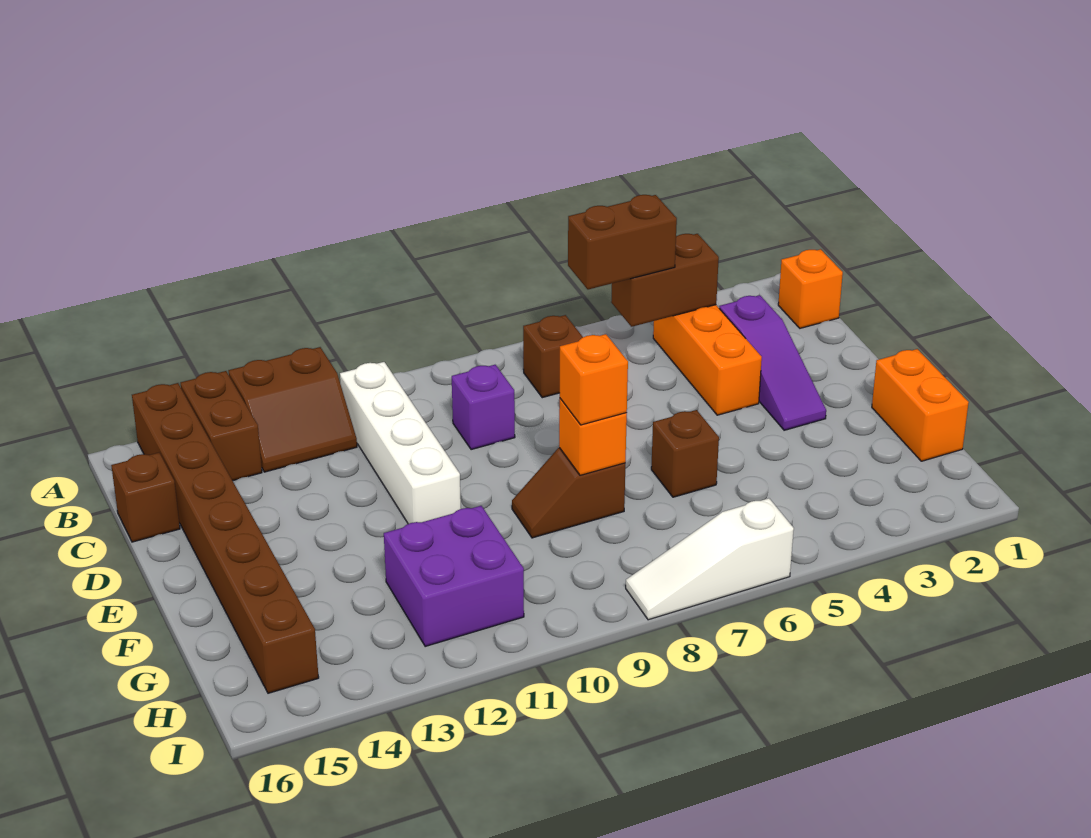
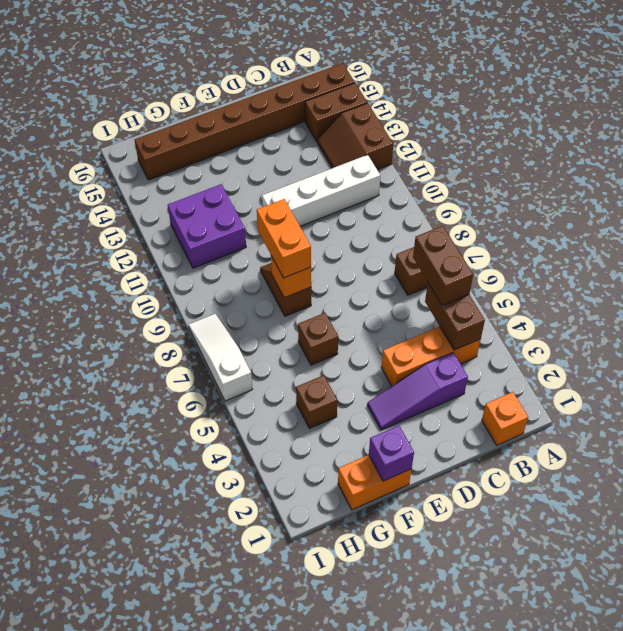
purple brick C9 level 1 -> purple brick F1 level 2
brown brick C16 level 1 -> brown brick G4 level 1
orange brick F8 level 3 -> orange brick F8:F9 level 3

